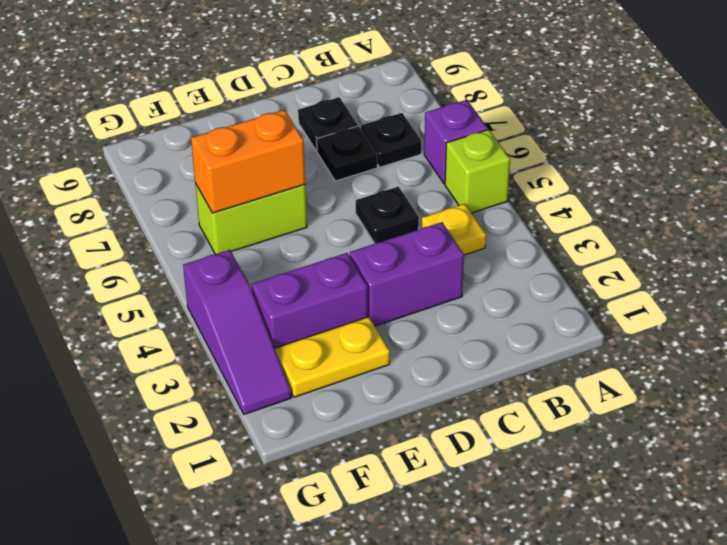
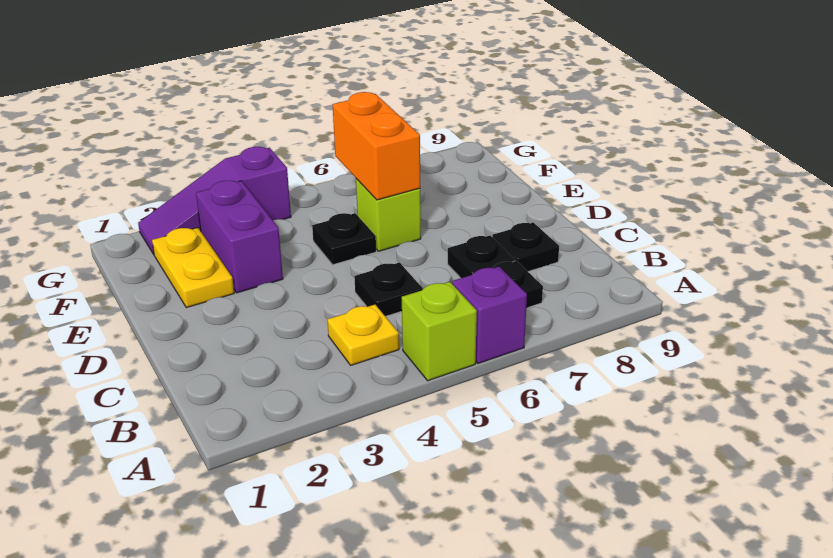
purple brick C3:D3 level 1 -> none
none -> black plate E5 level 1
lime brick E6:F6 level 1 -> lime brick E6 level 1

